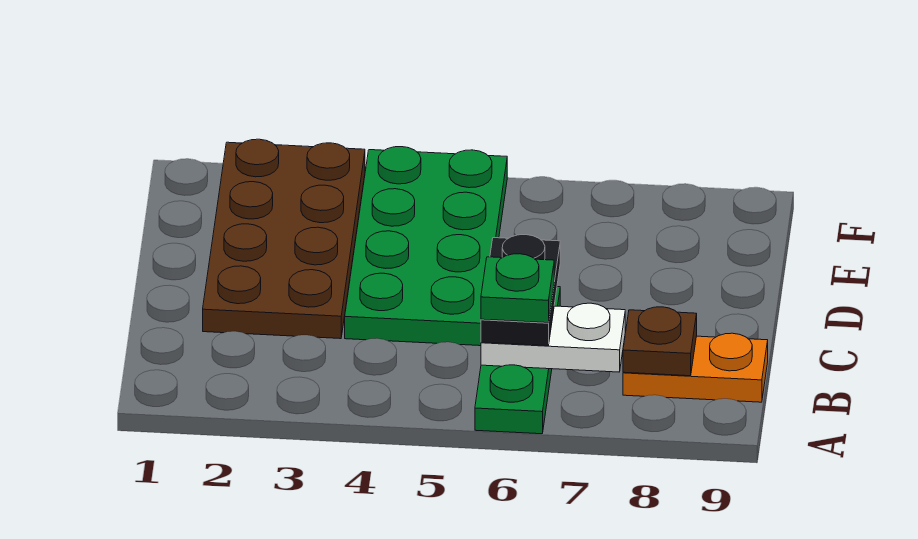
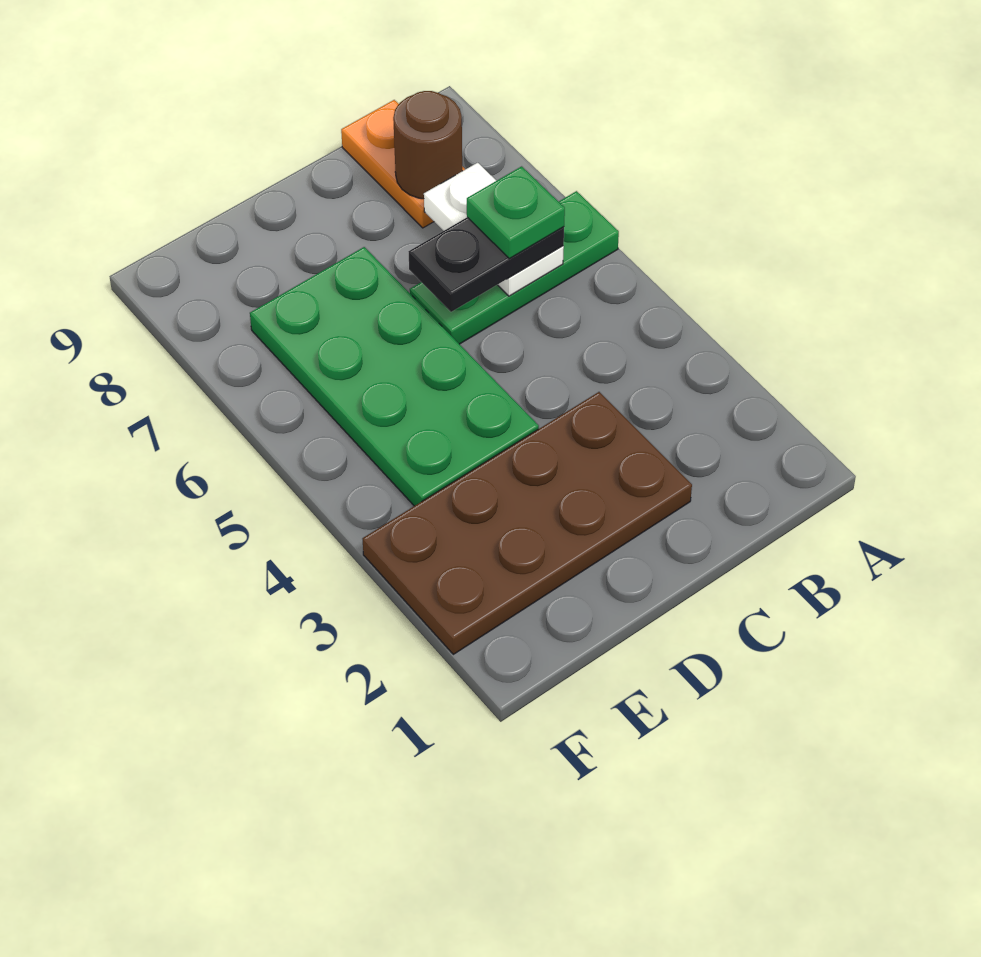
brown plate B8 level 2 -> brown round brick B8 level 2
green plate C4:F5 level 1 -> green plate D4:E7 level 1

